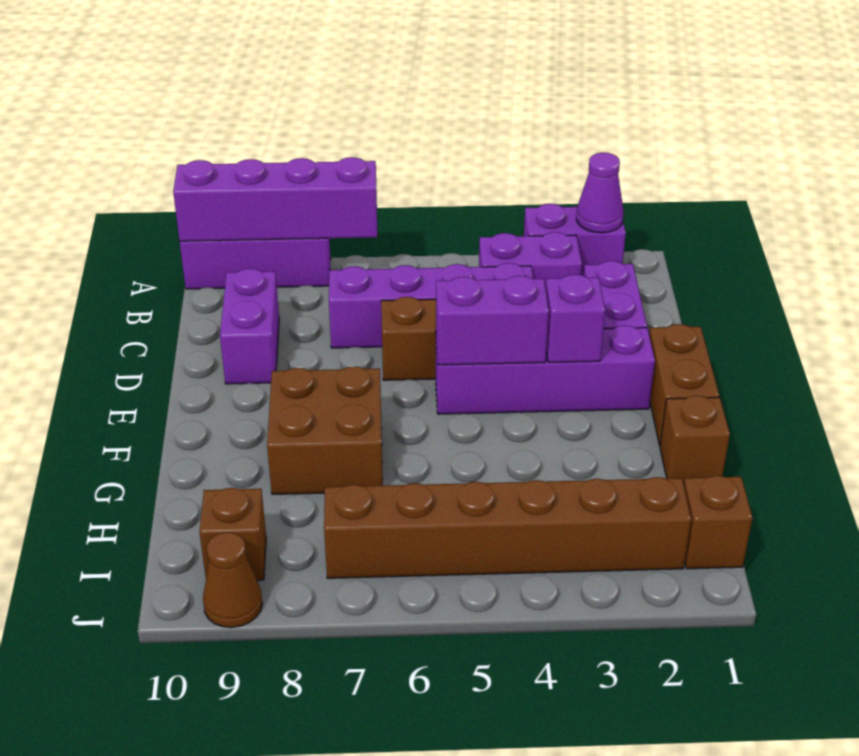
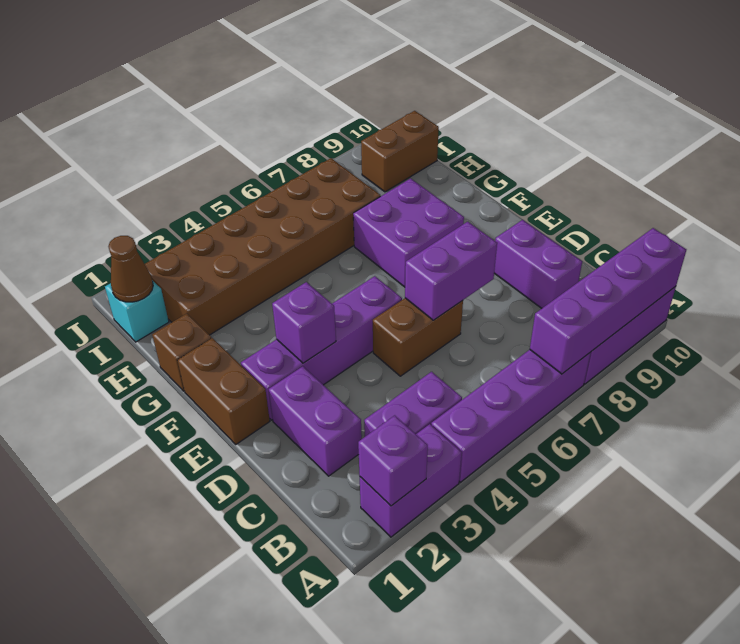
purple cone A2 level 2 -> purple brick A2 level 2
purple brick C4:C7 level 1 -> purple brick A4:A7 level 1
purple brick E4:E5 level 2 -> purple brick D6:D7 level 2
brown brick F7:G8 level 1 -> purple brick F7:G8 level 1
brown brick I1 level 1 -> cyan brick I1 level 1
brown brick I2:I7 level 1 -> brown brick H2:I7 level 1
brown brick I9 level 1 -> brown brick I9:I10 level 1
brown cone J9 level 1 -> brown cone I1 level 2

